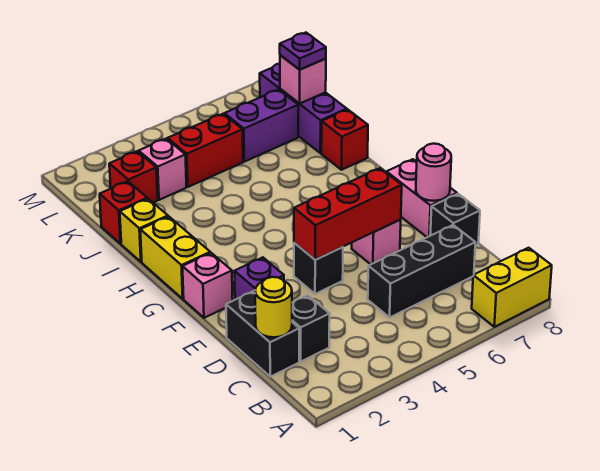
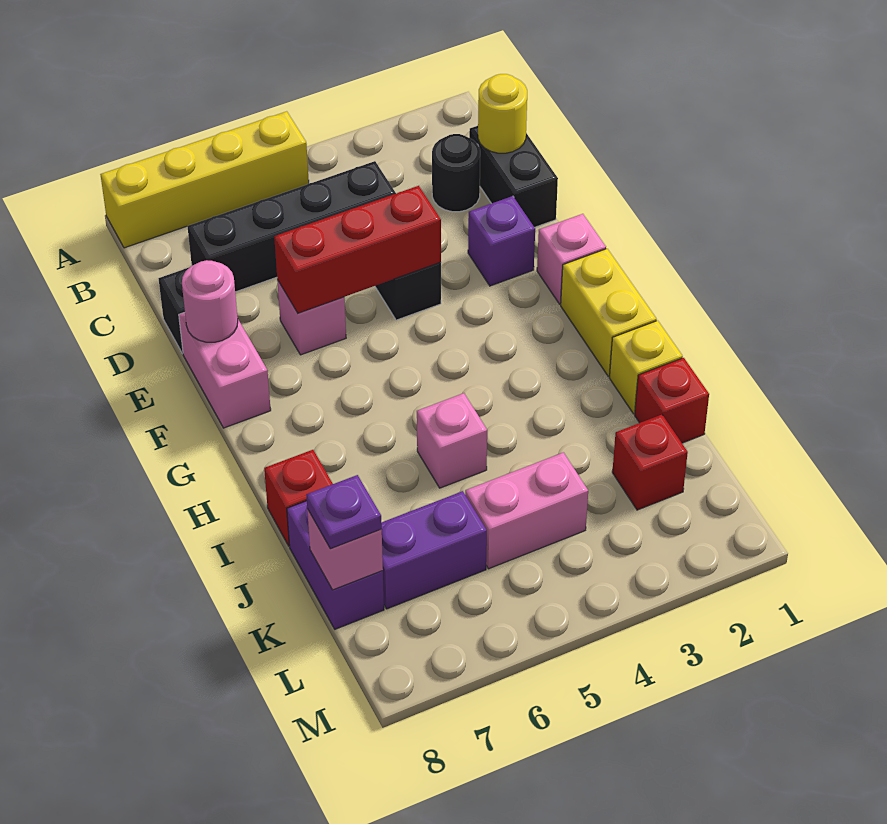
yellow brick A7:A8 level 1 -> yellow brick A5:A8 level 1
black brick C2 level 1 -> black round brick C2 level 1
black brick C5:C7 level 1 -> black brick C4:C7 level 1
purple brick J8:L8 level 1 -> purple brick J8:K8 level 1
pink brick K3 level 1 -> pink brick I5 level 1
red brick K4:K5 level 1 -> pink brick K4:K5 level 1

